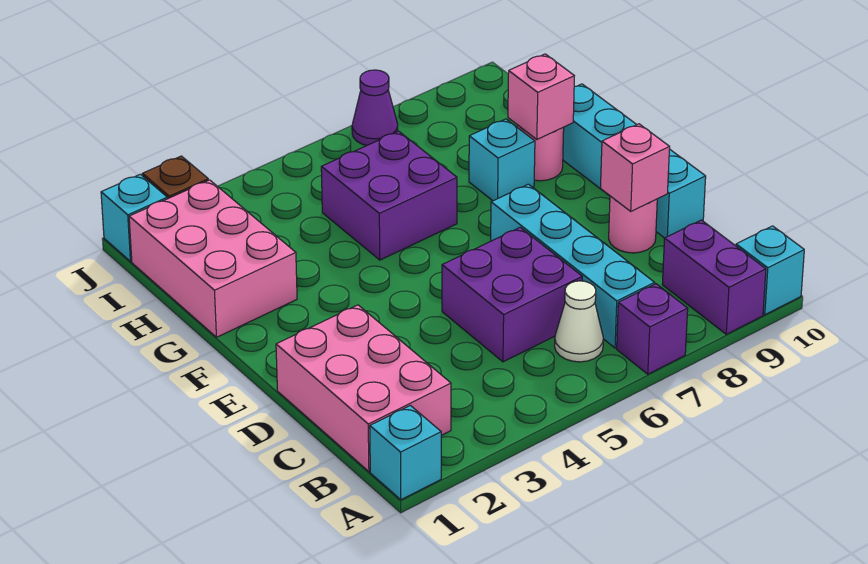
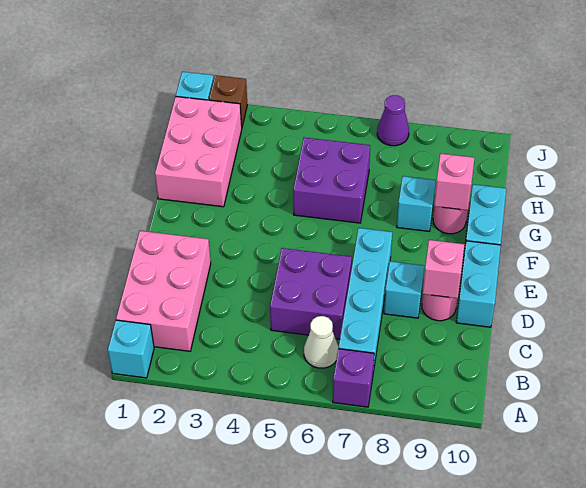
purple brick A9:B9 level 1 -> none
cyan brick A10 level 1 -> cyan brick D8 level 1

